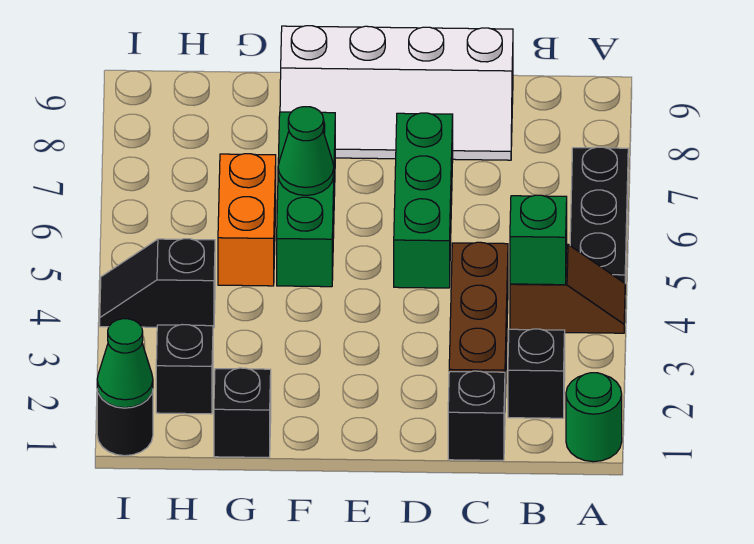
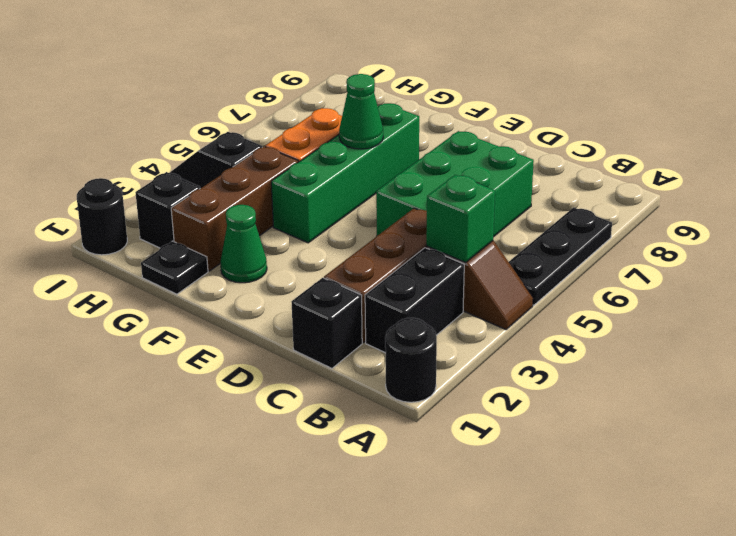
green round brick A1 level 1 -> black round brick A1 level 1
black brick B2 level 1 -> black brick B2:B3 level 1
white slope C8:F9 level 1 top 9 -> none
green brick D5:D7 level 1 -> green brick C5:D7 level 1
green brick F5:F7 level 1 -> green brick F4:F7 level 1
black brick G1 level 1 -> black plate G1 level 1
none -> brown brick G2:G4 level 1
green cone I1 level 2 -> green cone F2 level 1

